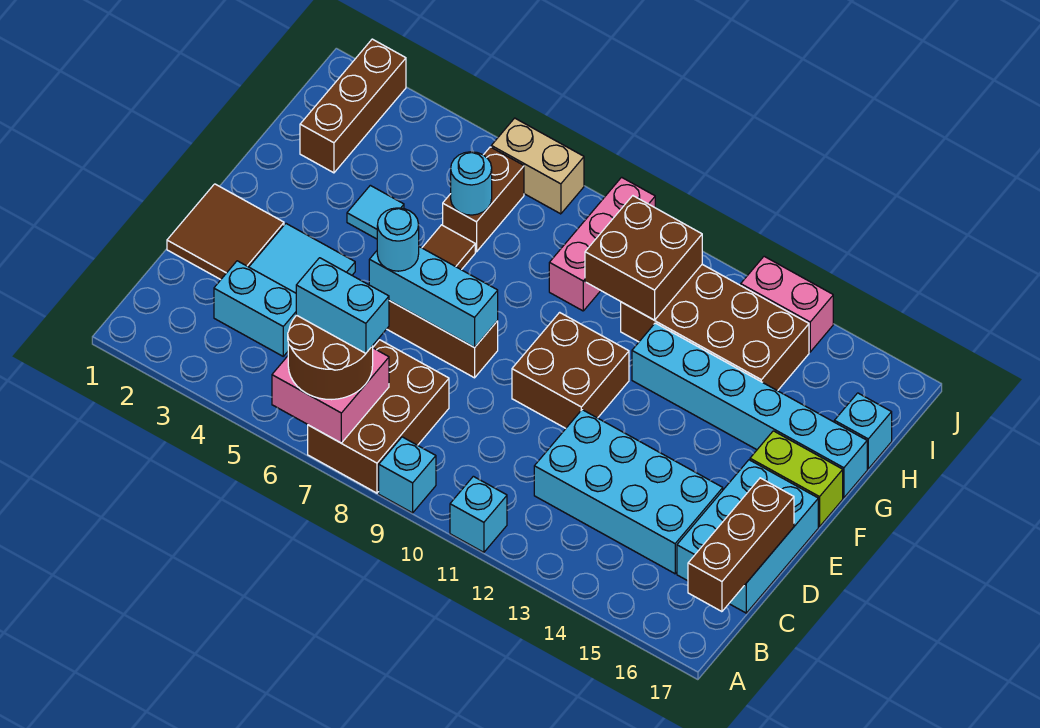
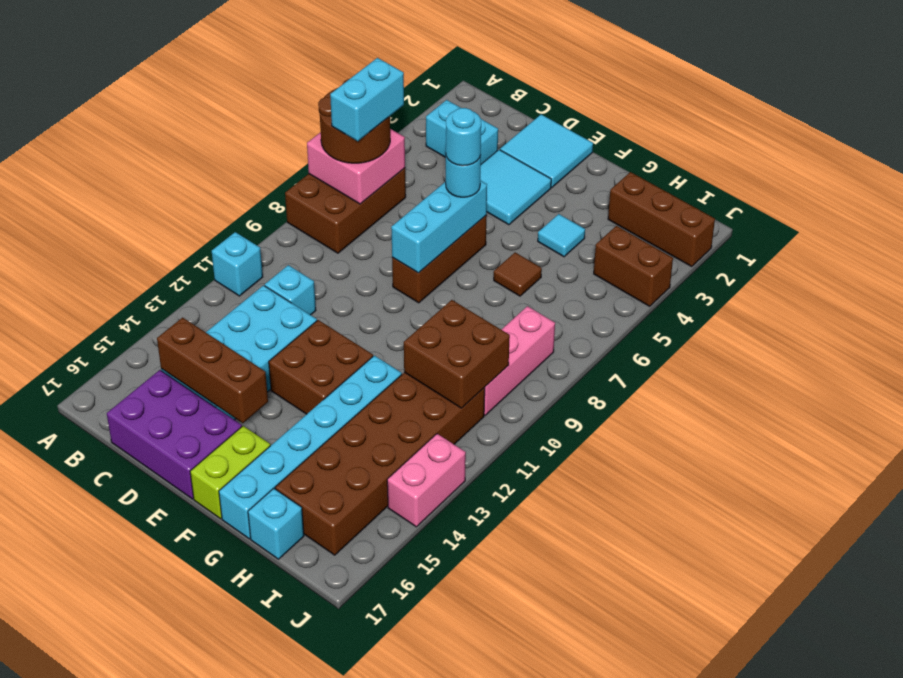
brown brick A7:C8 level 1 -> brown brick A6:B8 level 1
cyan brick A9 level 1 -> cyan brick C11 level 1
brown brick B17:D17 level 2 -> brown brick C15:E15 level 2
cyan brick C3:C4 level 1 -> cyan brick B3:C3 level 1
cyan brick C16:E17 level 1 -> purple brick C16:E17 level 1
brown tile D1:E2 level 1 -> cyan tile D1:E2 level 1
brown brick E10:F11 level 1 -> brown brick E12:F13 level 1
brown brick H6:I6 level 1 -> brown brick I4:J4 level 1
cyan round brick H6 level 2 -> cyan round brick E6 level 4
pink brick H9:J9 level 1 -> pink brick I8:I10 level 1
brown brick H11:I14 level 1 -> brown brick H11:I16 level 1
tan brick J6:J7 level 1 -> none

